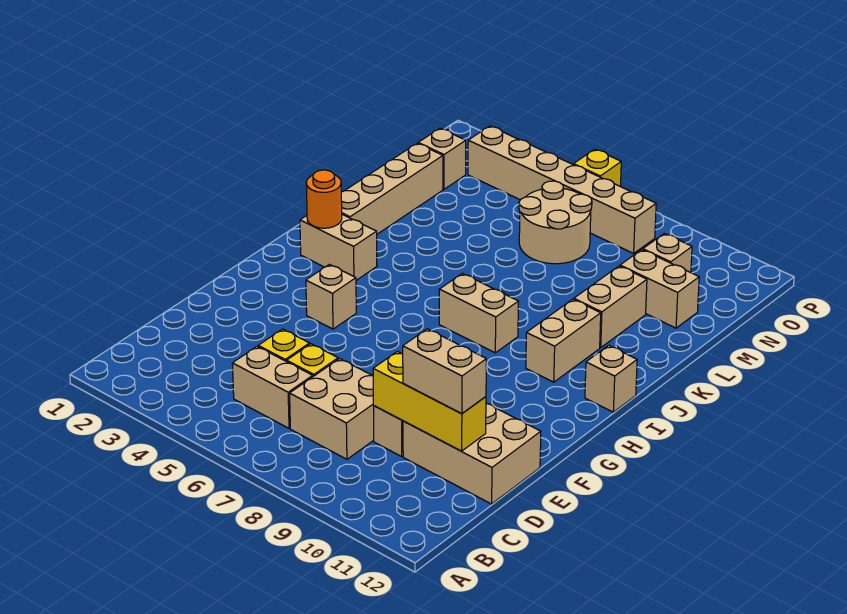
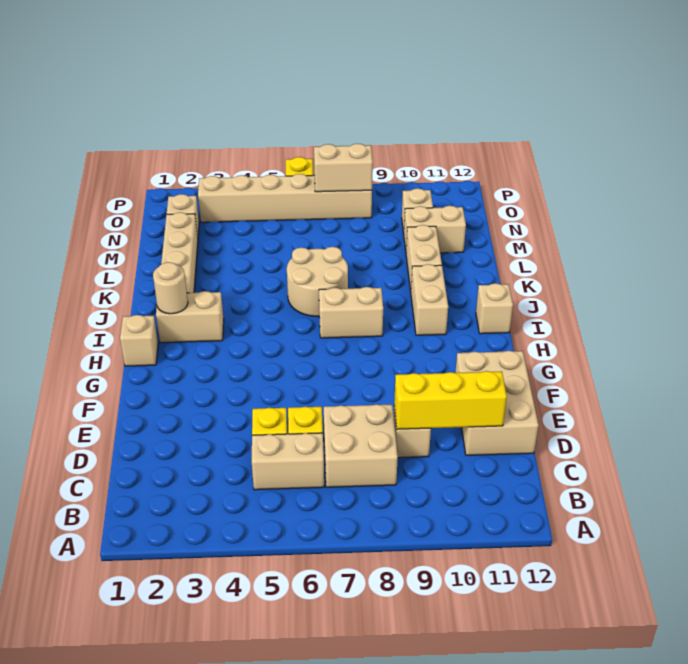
tan brick D10:E12 level 1 -> tan brick D11:F12 level 1
tan brick D10:D11 level 3 -> tan brick O7:O8 level 2
tan brick G4 level 1 -> tan brick H1 level 1
orange round brick I2 level 2 -> tan round brick I2 level 2
tan round brick M6:N7 level 1 -> tan round brick J6:K7 level 1

